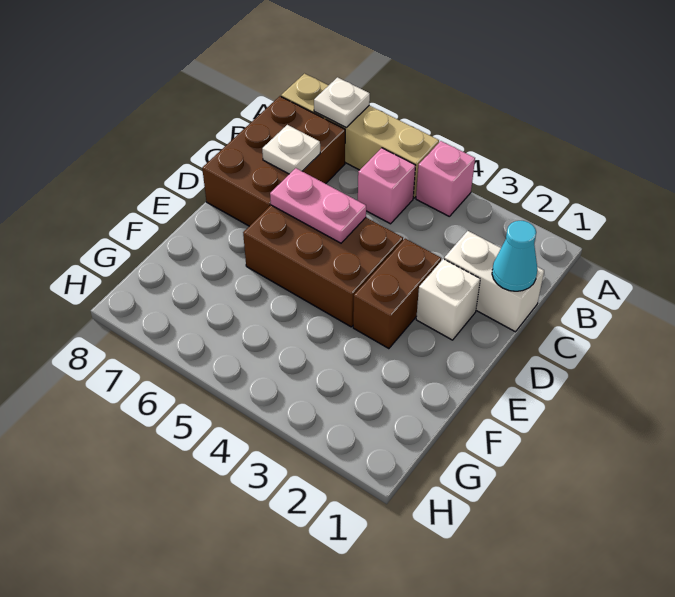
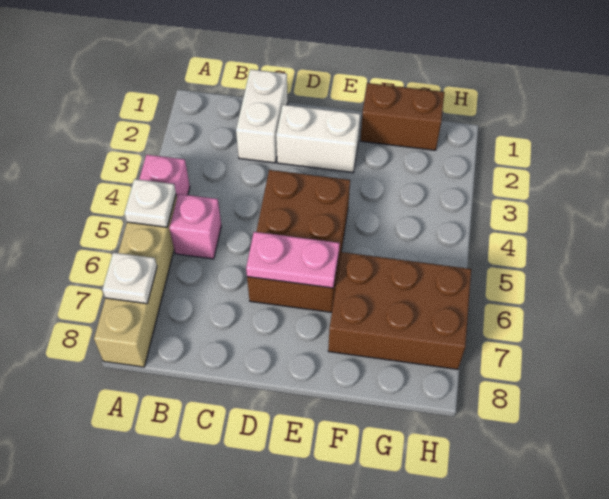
brown brick B7:D8 level 1 -> brown brick F6:H7 level 1
cyan cone C1 level 2 -> none
white plate C7 level 2 -> white plate A5 level 2
white brick D2 level 1 -> white brick D2:E2 level 1
brown brick D3:E3 level 1 -> brown brick F1:G1 level 1
pink plate D5:D6 level 2 -> pink plate D6:E6 level 2

